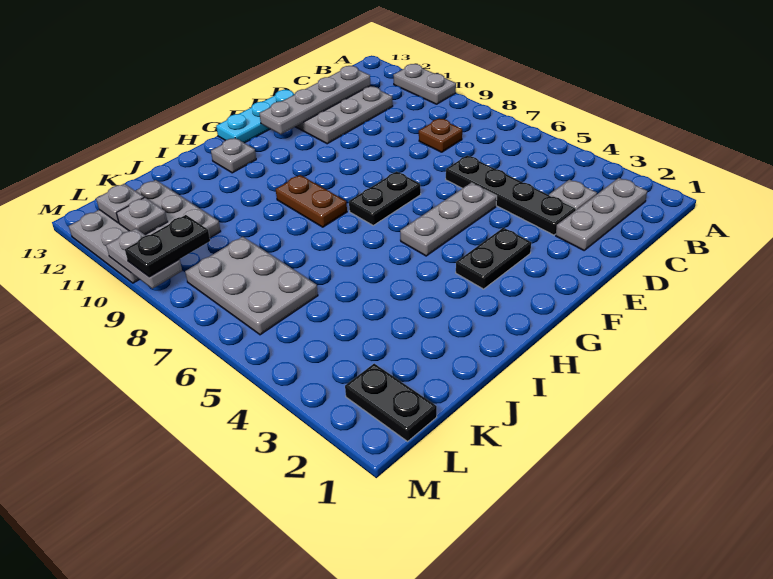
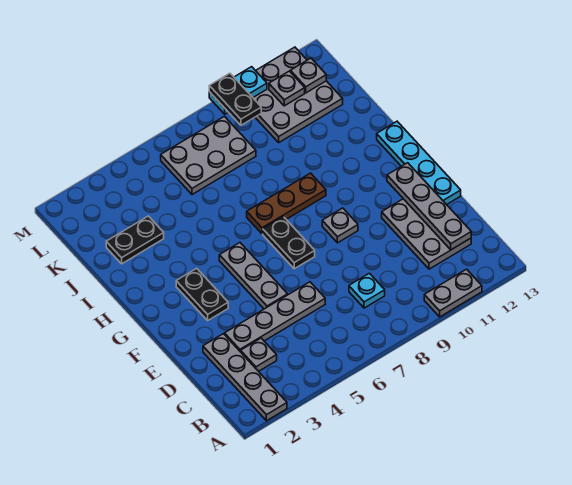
grey plate B2:D2 level 1 -> grey plate A2:D2 level 1
brown plate C8 level 1 -> cyan plate C8 level 1
black plate D3:D6 level 1 -> grey plate D3:D6 level 1
cyan plate E13:G13 level 1 -> cyan plate E13:H13 level 1
brown plate H8:H9 level 1 -> brown plate H7:H9 level 1
grey plate H12 level 1 -> grey plate F9 level 1
black plate L1:L2 level 1 -> black plate J2:J3 level 1
grey plate M9:M10 level 2 -> cyan plate M9:M10 level 2

